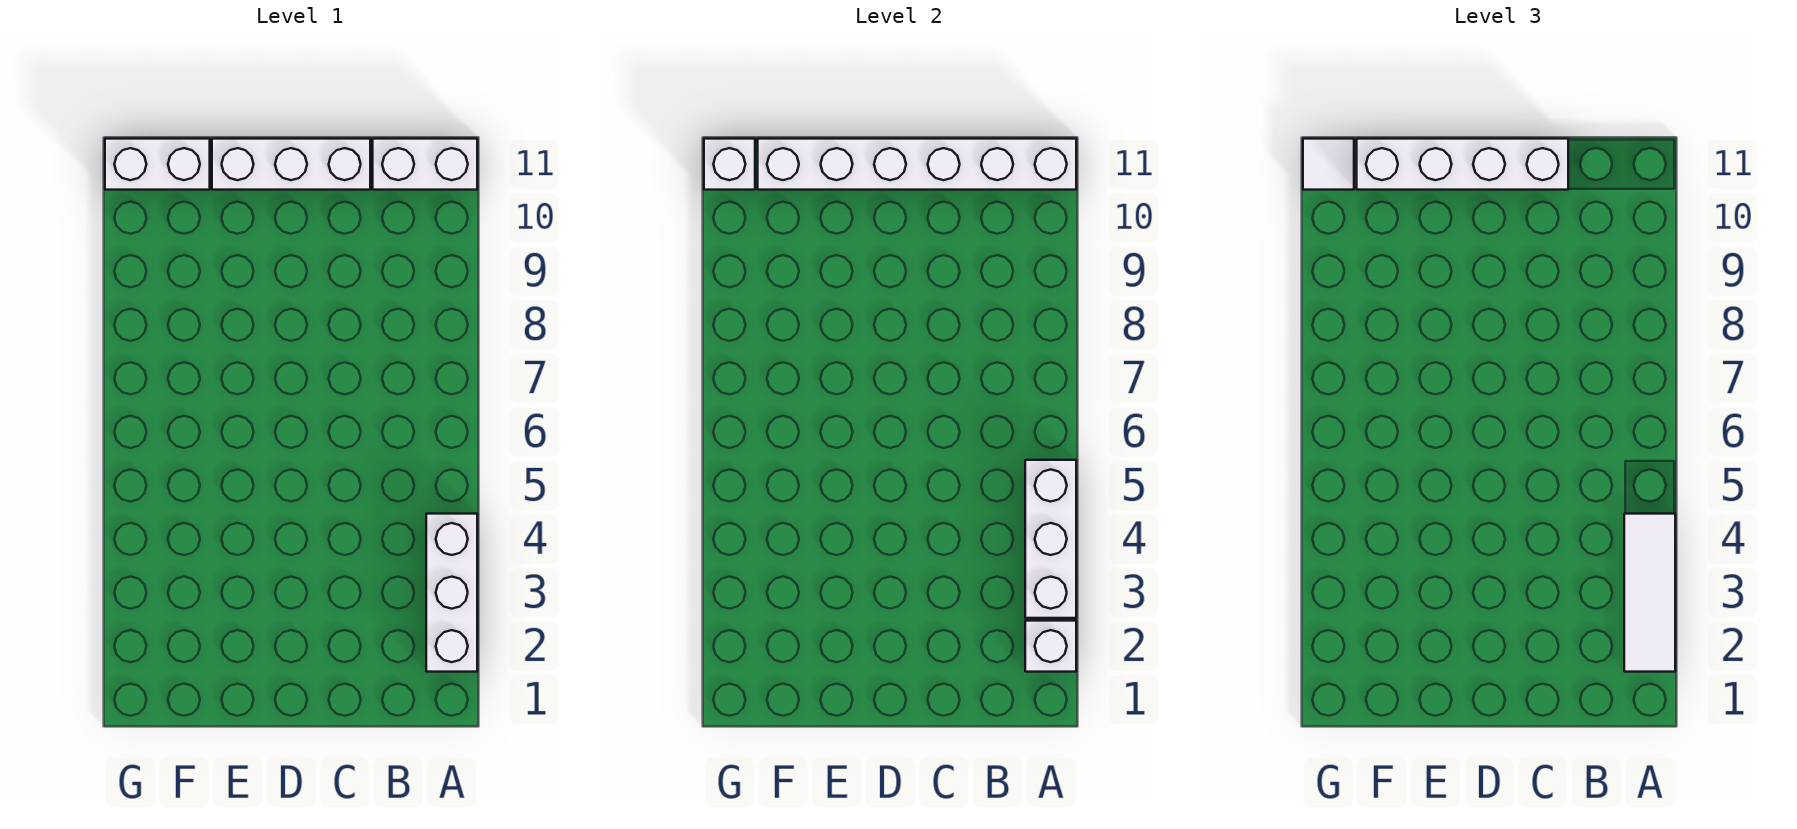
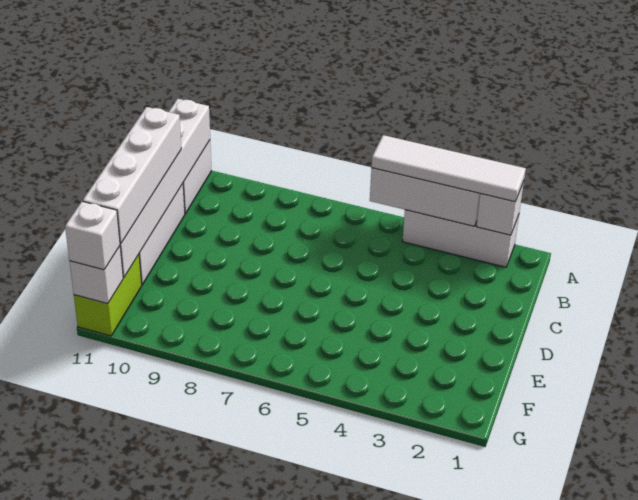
white tile A2:A4 level 3 -> white tile A2:A5 level 3
white brick F11:G11 level 1 -> lime brick F11:G11 level 1
white tile G11 level 3 -> white brick G11 level 3

